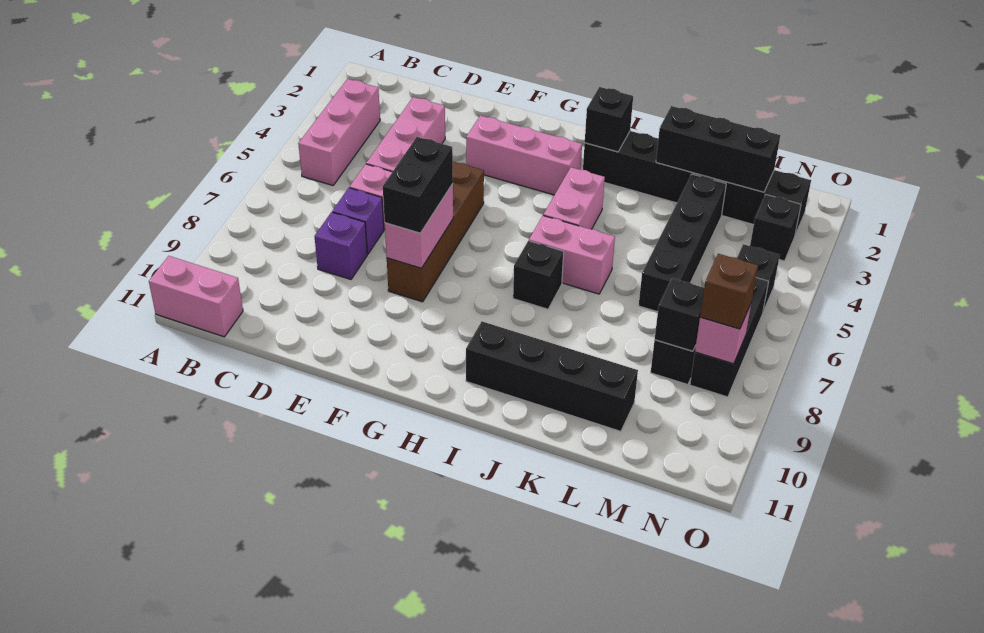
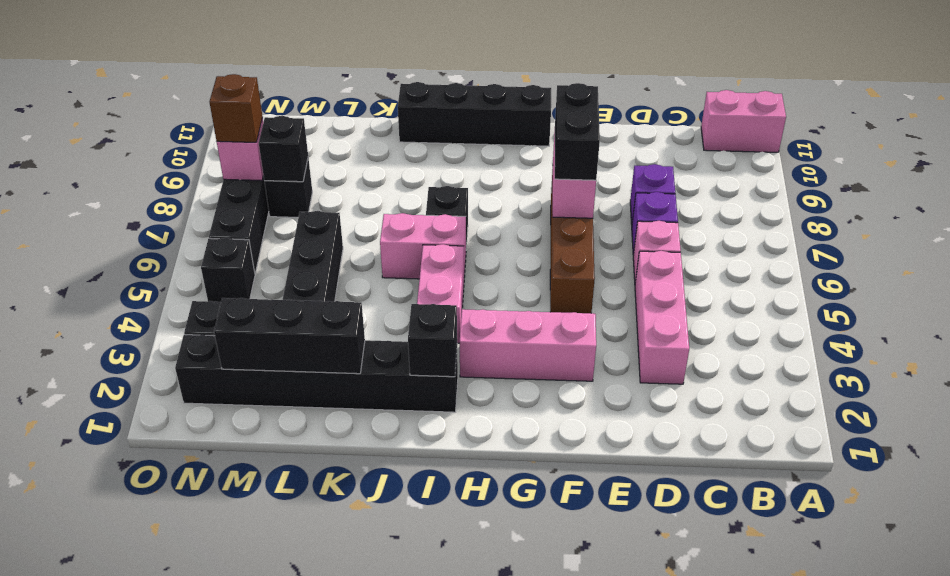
pink brick B3:B5 level 1 -> none
black brick I10:L10 level 1 -> black brick G11:J11 level 1

